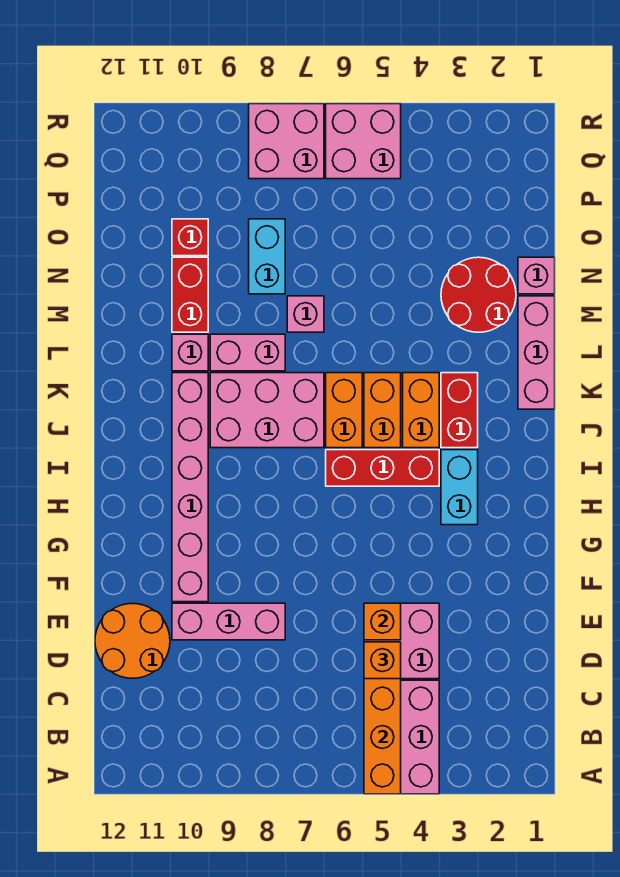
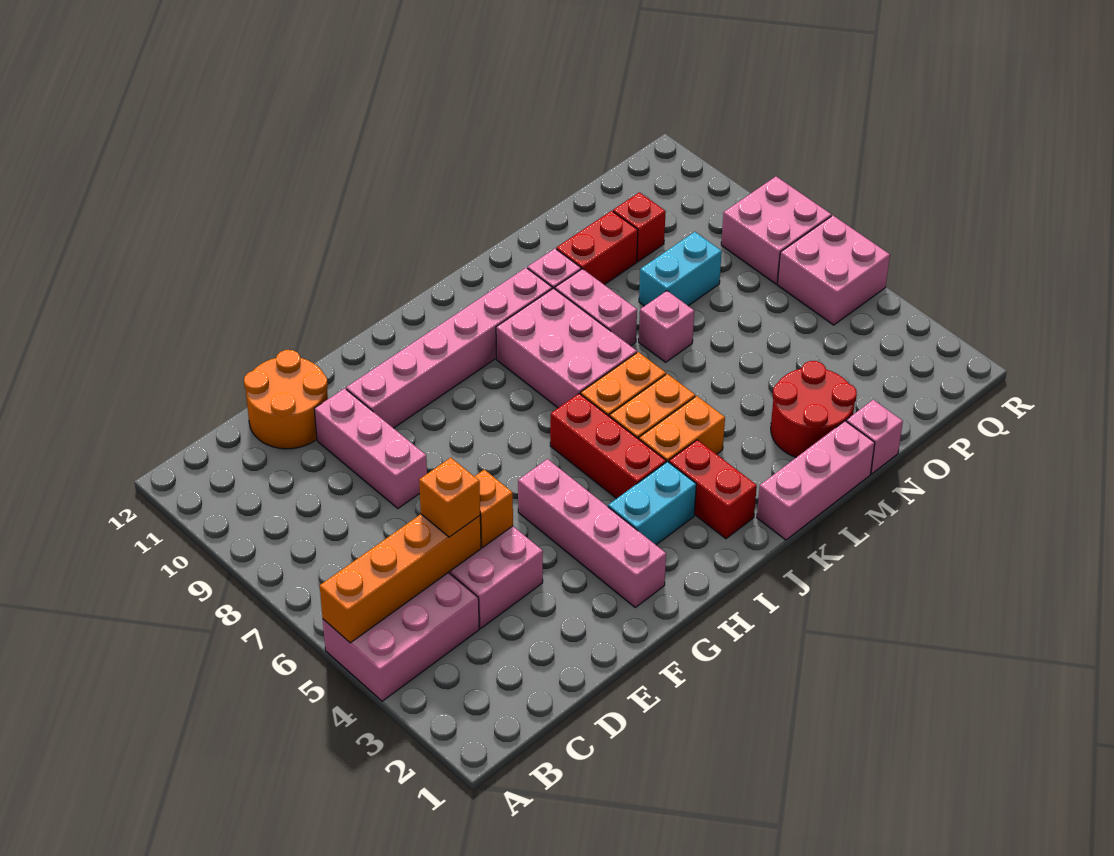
none -> pink brick G2:G5 level 1
red brick J3:K3 level 1 -> red brick J2:J3 level 1

